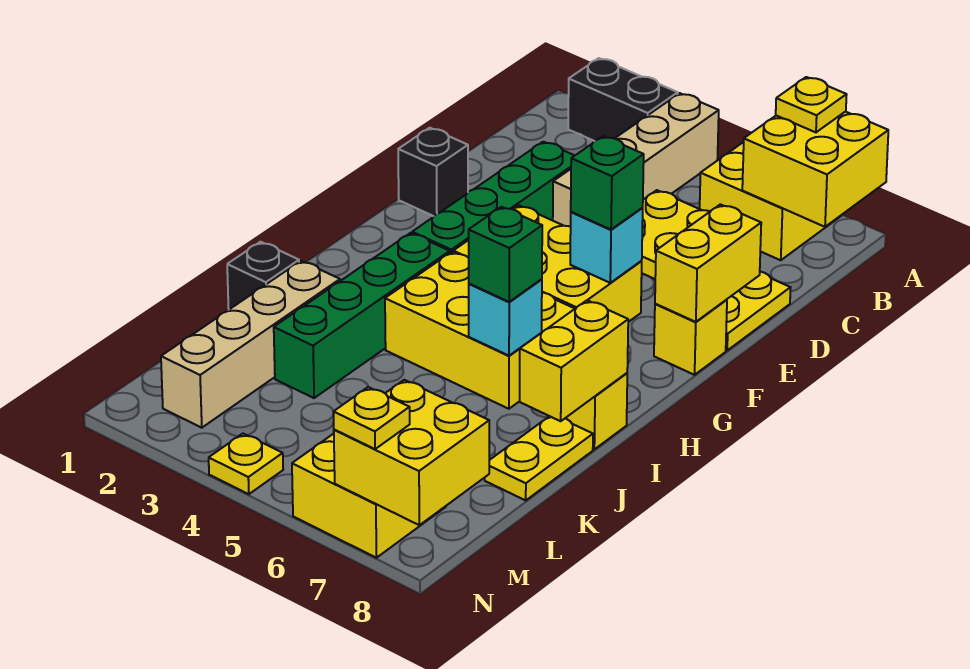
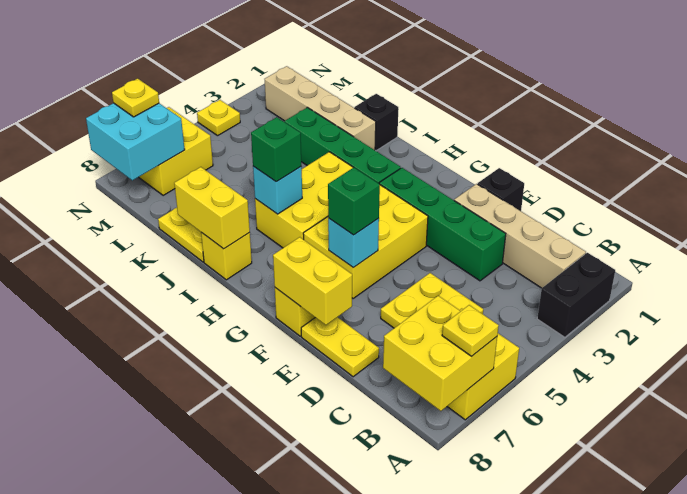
tan brick A4:D4 level 1 -> tan brick B2:E2 level 1
yellow brick M7:N8 level 2 -> cyan brick M7:N8 level 2

